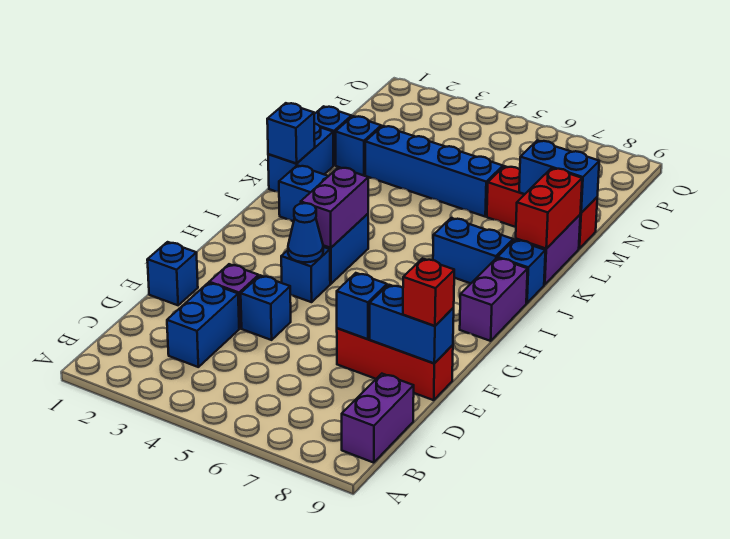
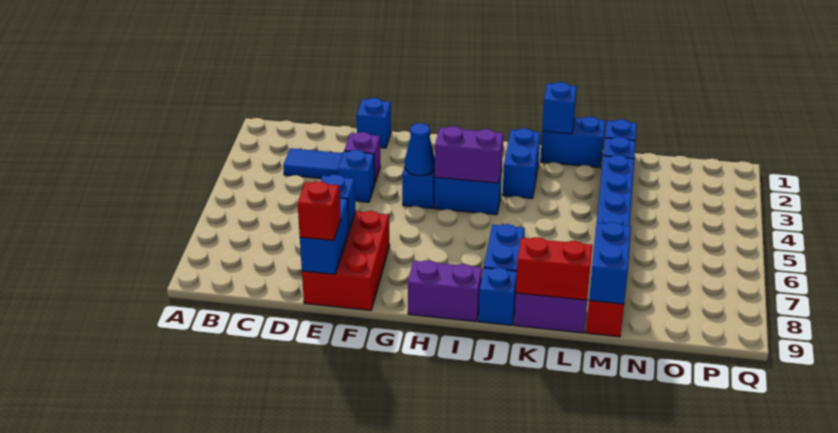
purple brick B9:C9 level 1 -> none
blue brick C3:D3 level 1 -> blue tile C3:D3 level 1
red brick E7:E9 level 1 -> red brick E7:F9 level 1

